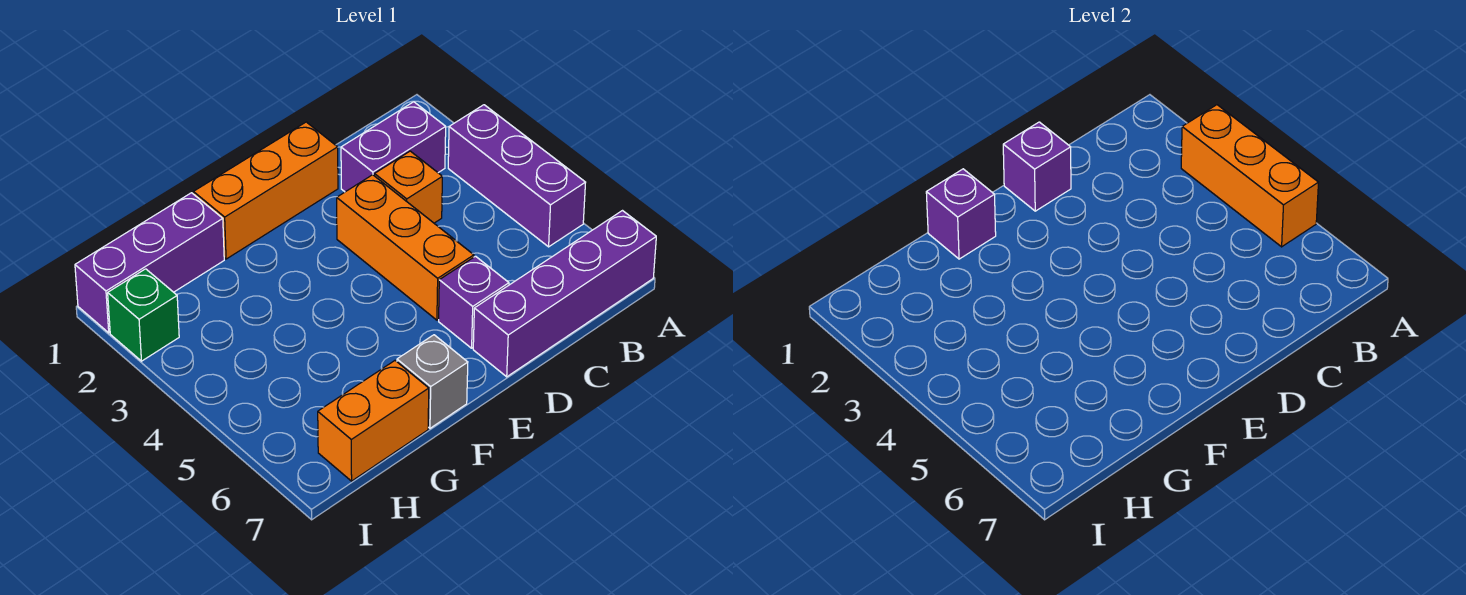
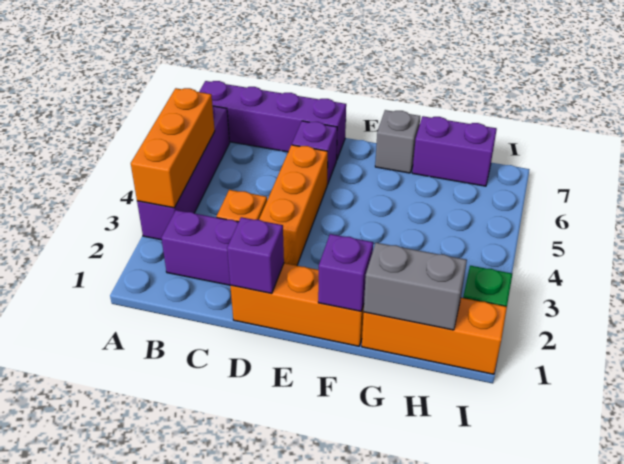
purple brick A3:A5 level 1 -> purple brick A3:A6 level 1
purple brick G1:I1 level 1 -> orange brick G1:I1 level 1
none -> grey brick G1:H1 level 2
orange brick G7:H7 level 1 -> purple brick G7:H7 level 1

